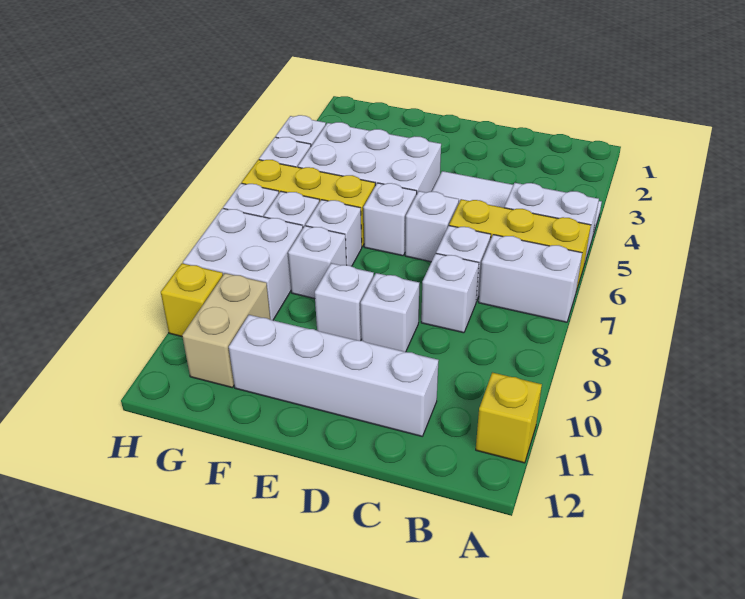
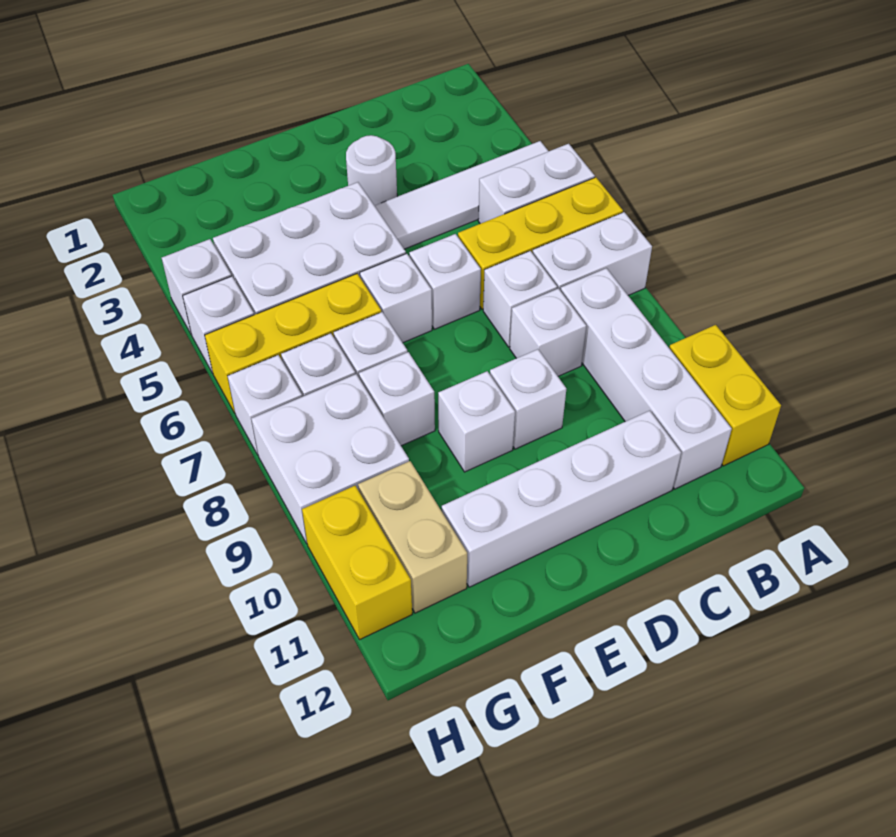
yellow brick A11 level 1 -> yellow brick A10:A11 level 1
none -> white brick B8:B11 level 1
none -> white round brick D3 level 1
yellow brick H10 level 1 -> yellow brick H10:H11 level 1

